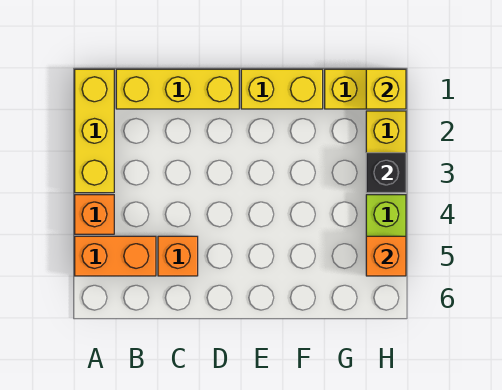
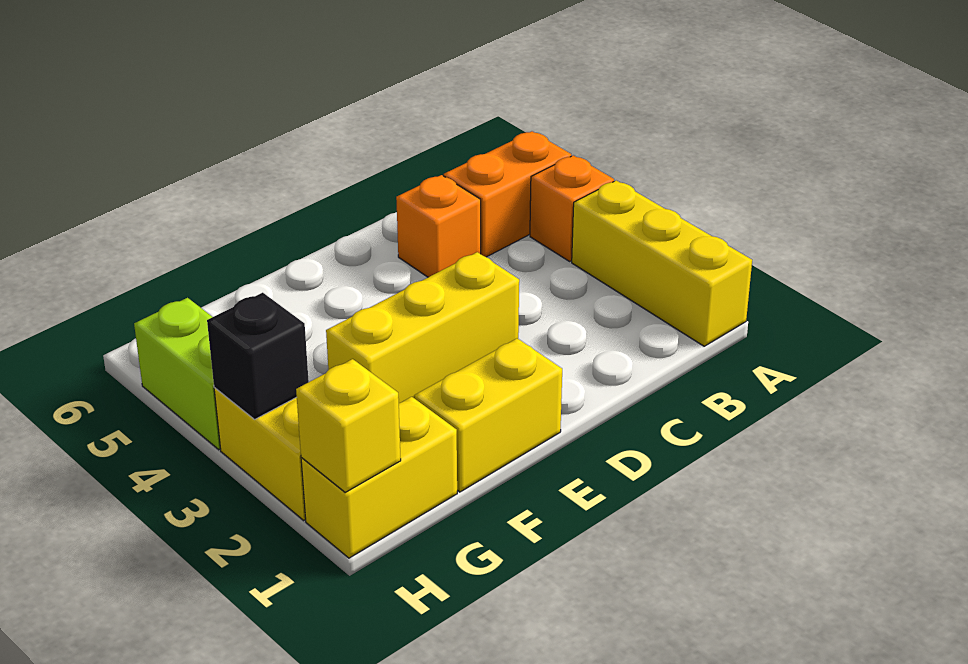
yellow brick B1:D1 level 1 -> yellow brick D3:F3 level 1
orange brick H5 level 2 -> none

